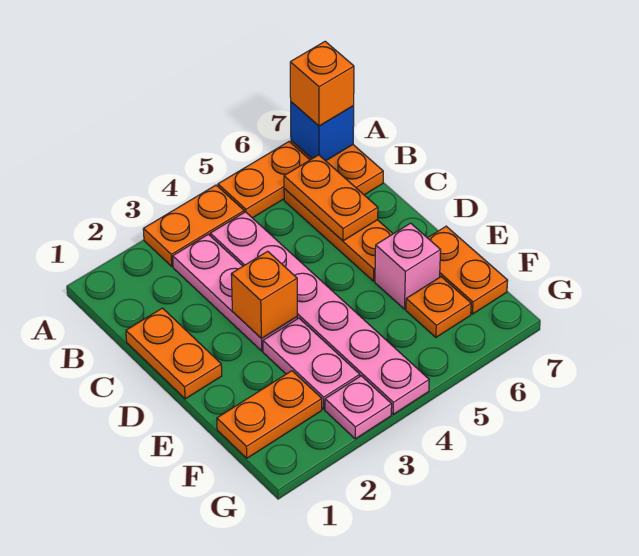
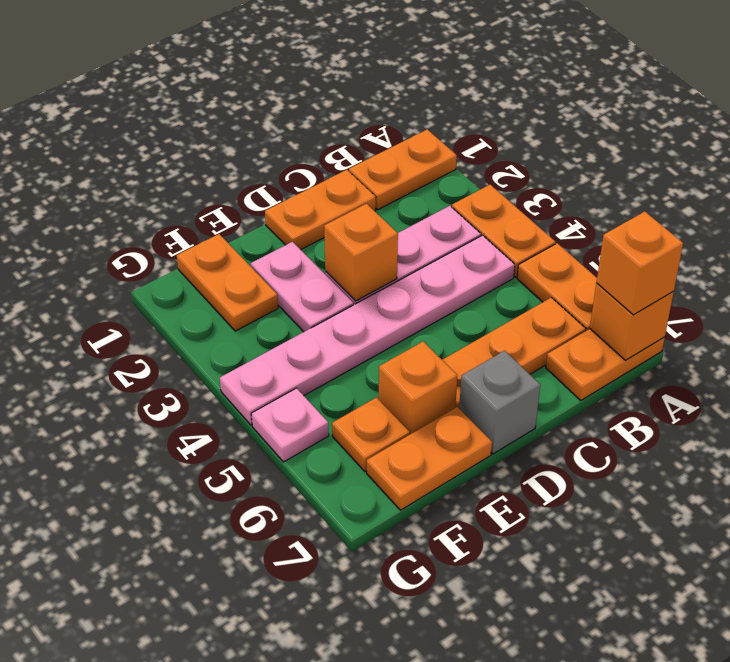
blue brick A7 level 2 -> orange brick A7 level 2
orange plate B6:C6 level 2 -> orange plate A1:B1 level 1
none -> grey brick D7 level 1
pink plate E3:F3 level 1 -> pink plate E2:E3 level 1
pink brick E6 level 1 -> orange brick E6 level 1
pink plate G3 level 1 -> pink plate G5 level 1

